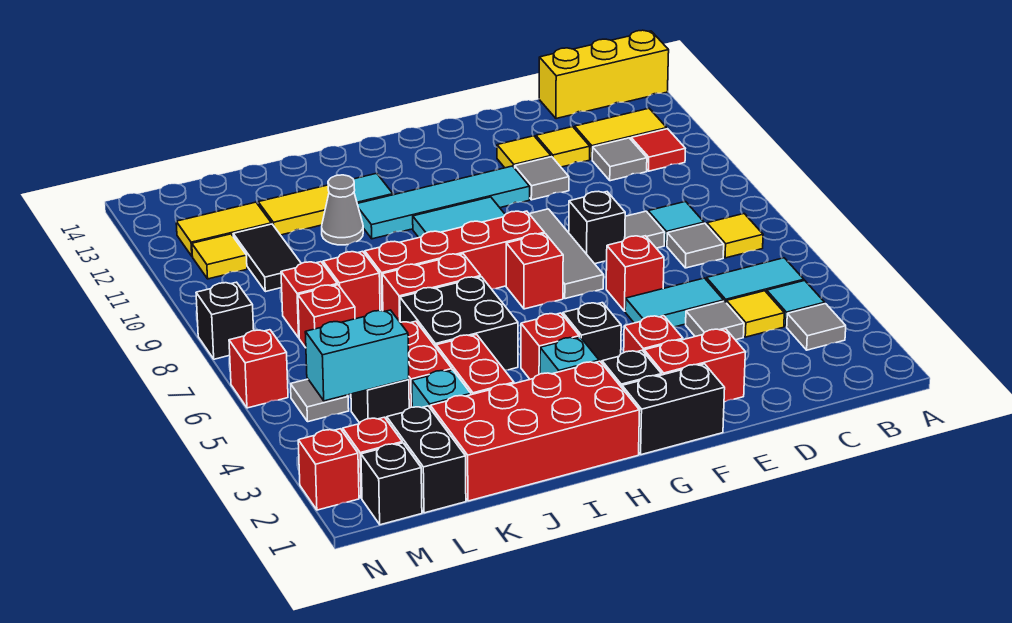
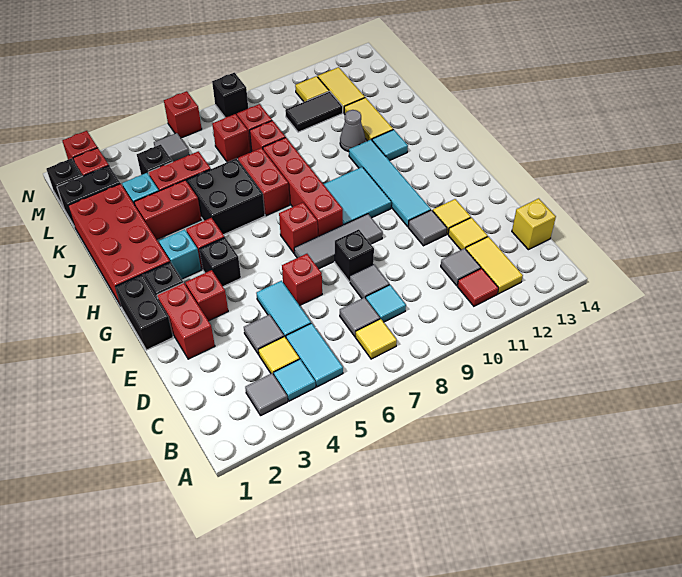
yellow brick A14:C14 level 1 -> yellow brick C14 level 1
cyan brick L4:M4 level 2 -> none

